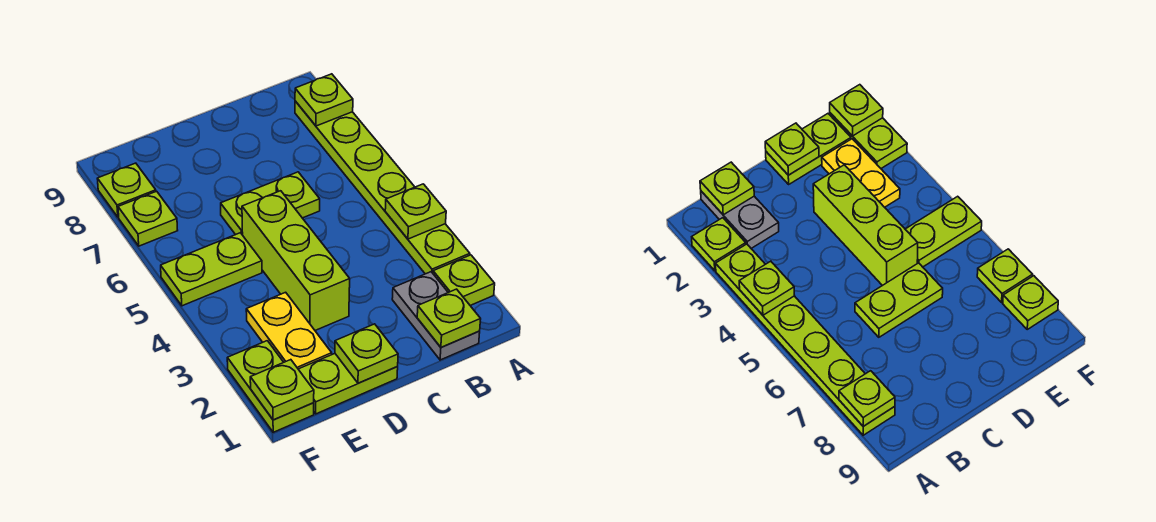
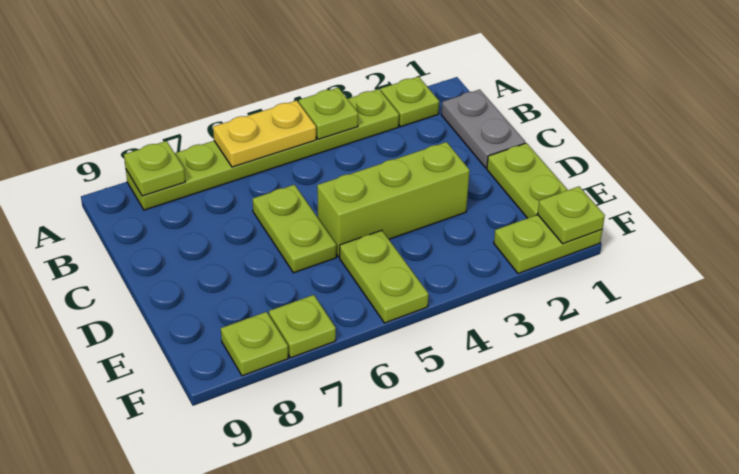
grey plate B1:B2 level 1 -> grey plate B1:C1 level 1
lime plate B1 level 2 -> none
lime plate D1 level 2 -> none
yellow plate E2:E3 level 1 -> yellow plate A5:A6 level 2

